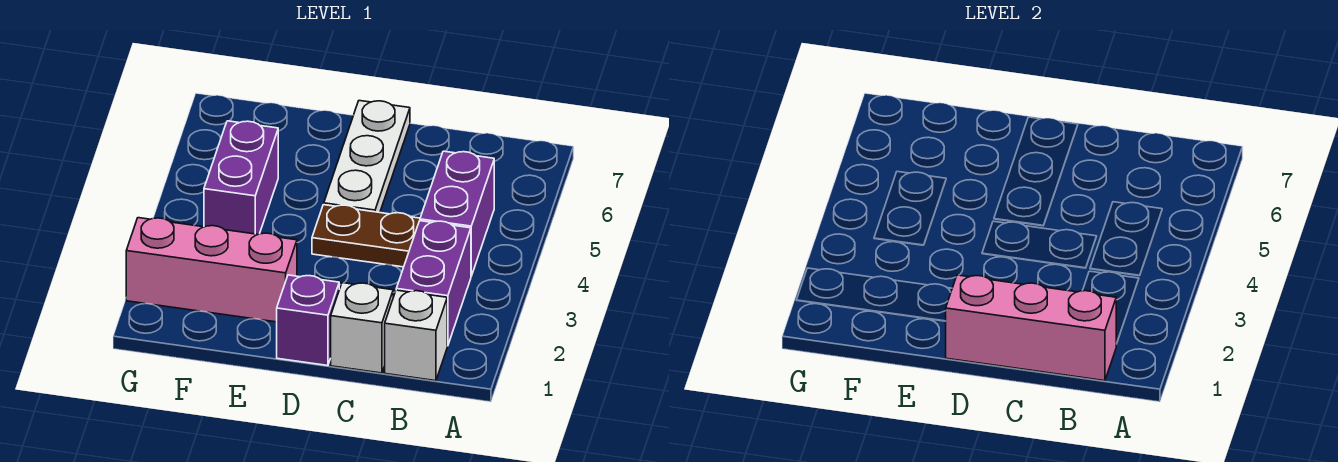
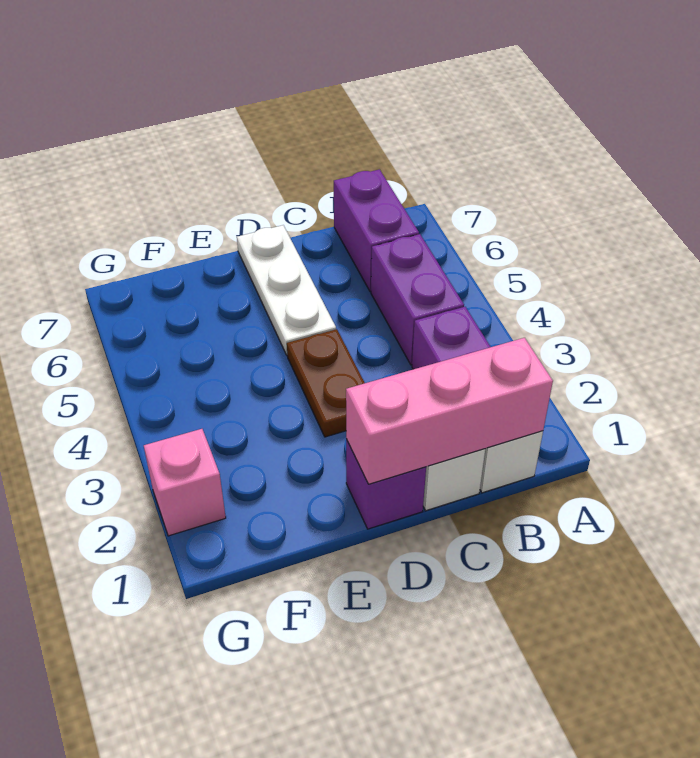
brown plate C4:D4 level 1 -> brown plate D3:D4 level 1
pink brick E2:G2 level 1 -> pink brick G2 level 1
purple brick F4:F5 level 1 -> purple brick B6:B7 level 1

